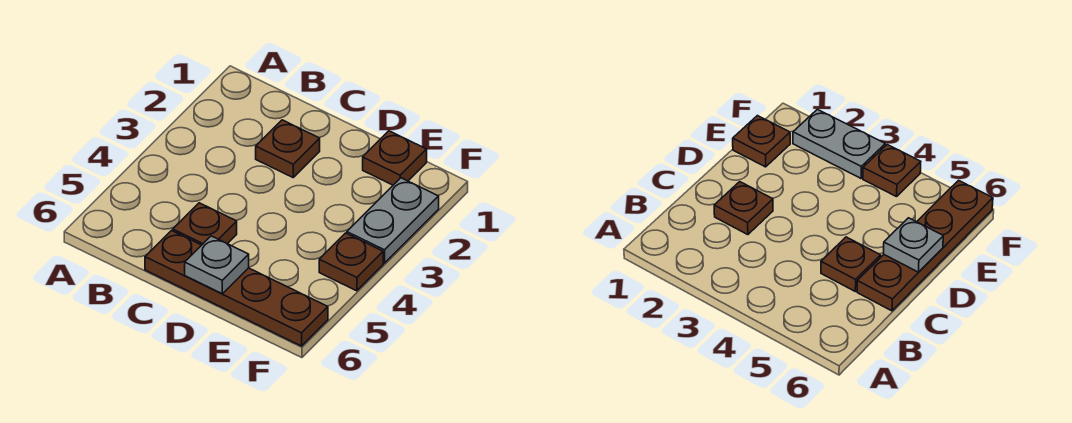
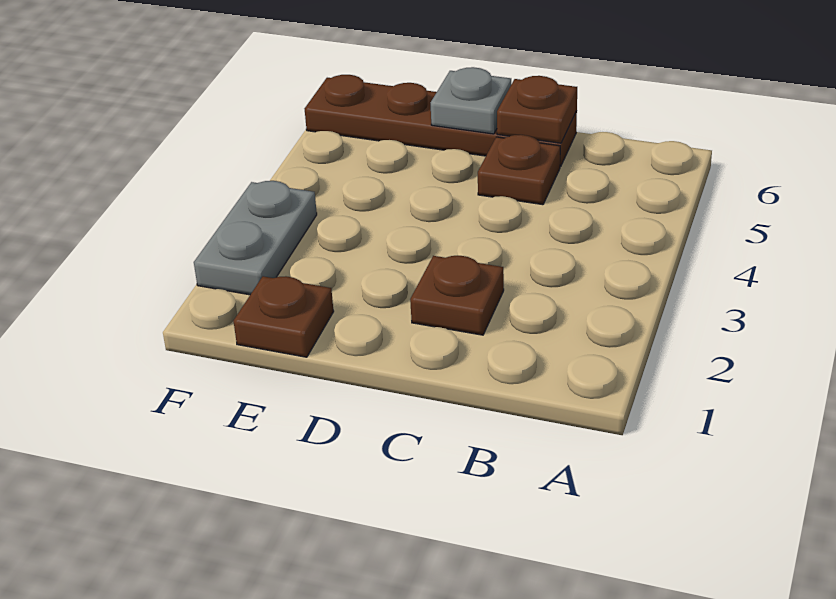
brown plate F4 level 1 -> brown plate C6 level 2

